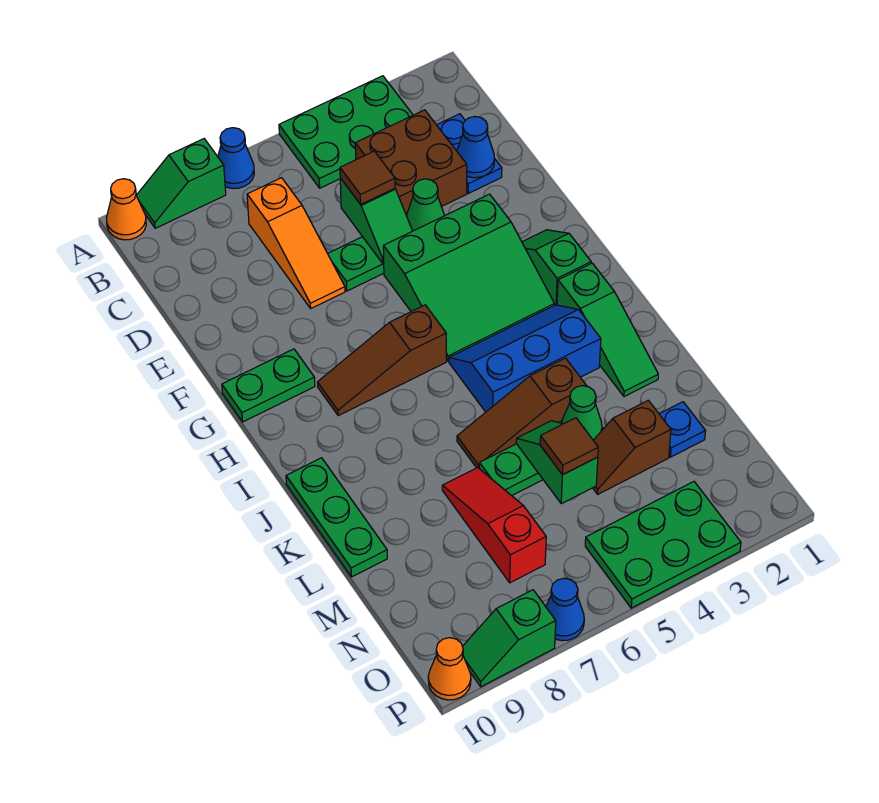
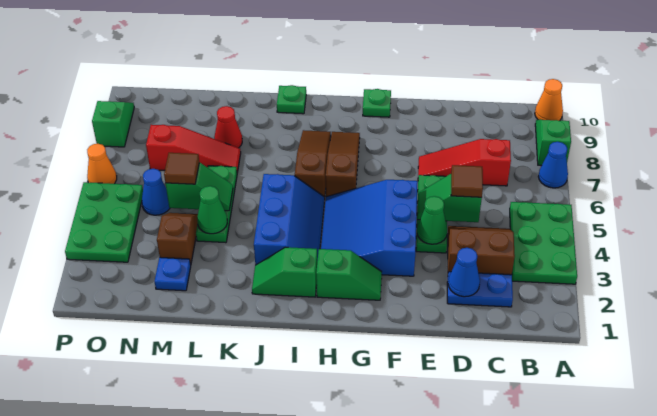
brown brick C3:D4 level 1 -> brown slope C3:D4 level 1 top 3
orange slope C7:E7 level 1 top C -> red slope C7:E7 level 1 top C
green slope F3:H5 level 1 top F -> blue slope F3:H5 level 1 top F
green plate G9:G10 level 1 -> green plate G10 level 1
green slope I2:K2 level 1 top I -> green slope I2:J2 level 1 top I
green plate J10:L10 level 1 -> green plate J10 level 1
brown slope K4:K6 level 1 top 4 -> brown slope I6:I8 level 1 top 6
none -> red cone L8 level 1
blue cone P7 level 1 -> blue cone N5 level 1
orange cone P10 level 1 -> orange cone P6 level 1

